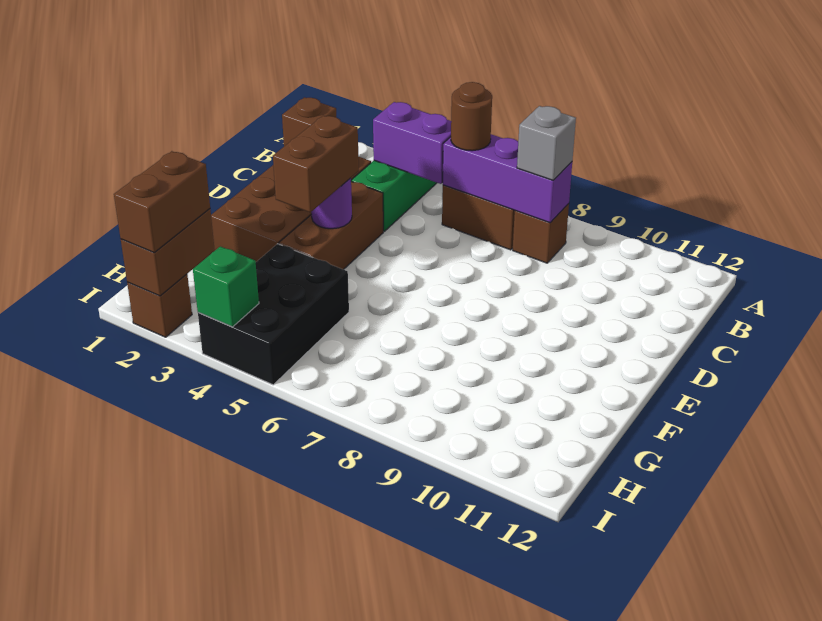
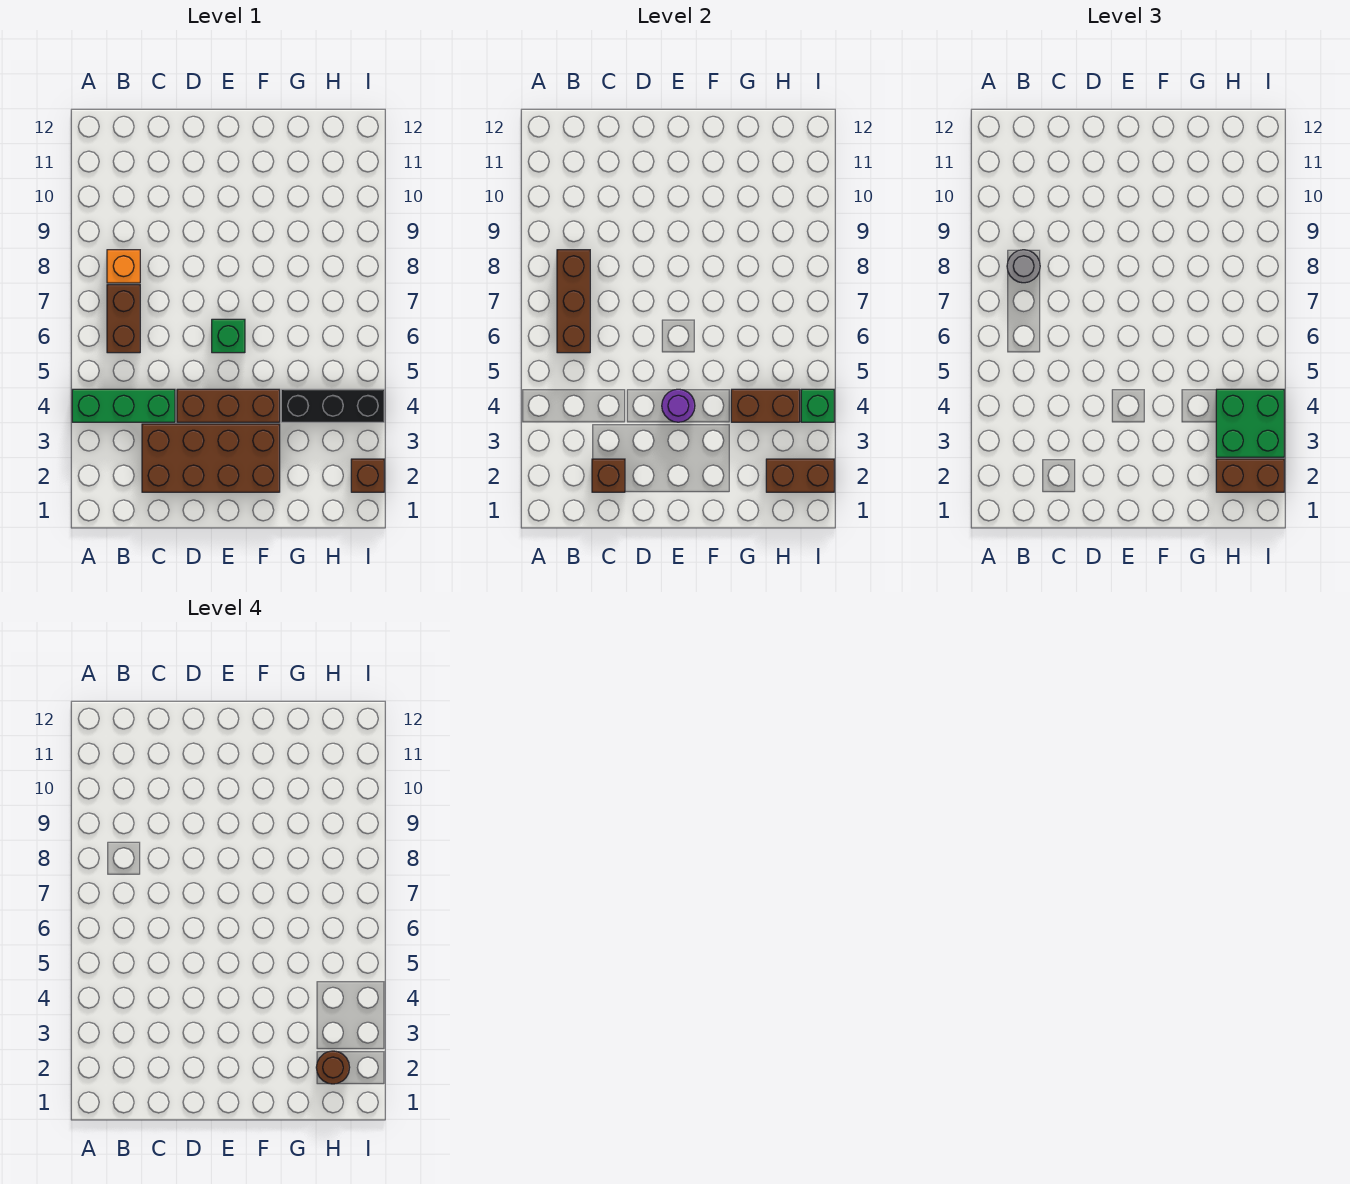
purple brick B4:B5 level 2 -> none
purple brick B6:B8 level 2 -> brown brick B6:B8 level 2
brown round brick B6 level 3 -> brown round brick H2 level 4
brown brick B8 level 1 -> orange brick B8 level 1
grey brick B8 level 3 -> grey round brick B8 level 3
brown brick E4:F4 level 3 -> brown brick G4:H4 level 2
none -> green brick E6 level 1
black brick G4:I5 level 1 -> black brick G4:I4 level 1
none -> green brick H3:I4 level 3

